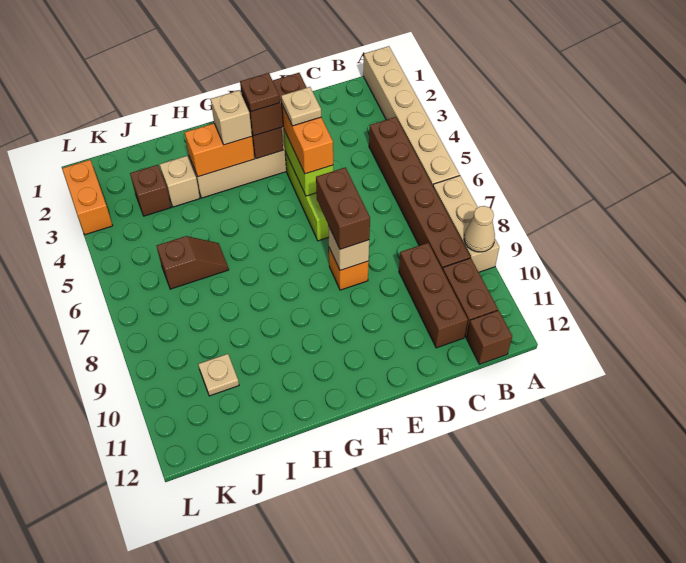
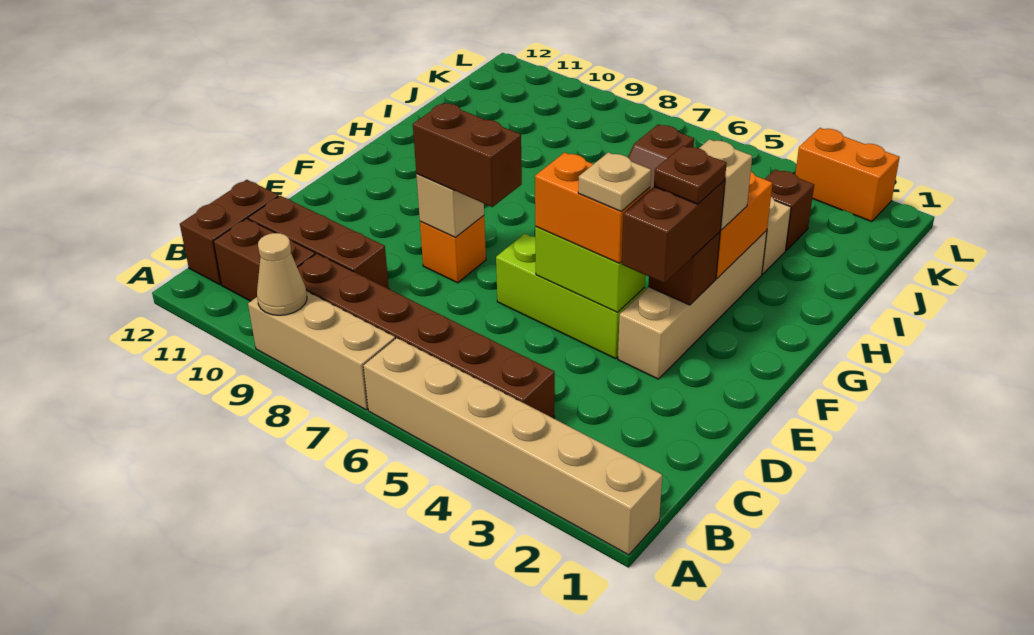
brown brick B12 level 1 -> brown brick B12:C12 level 1
tan plate J10 level 1 -> none

